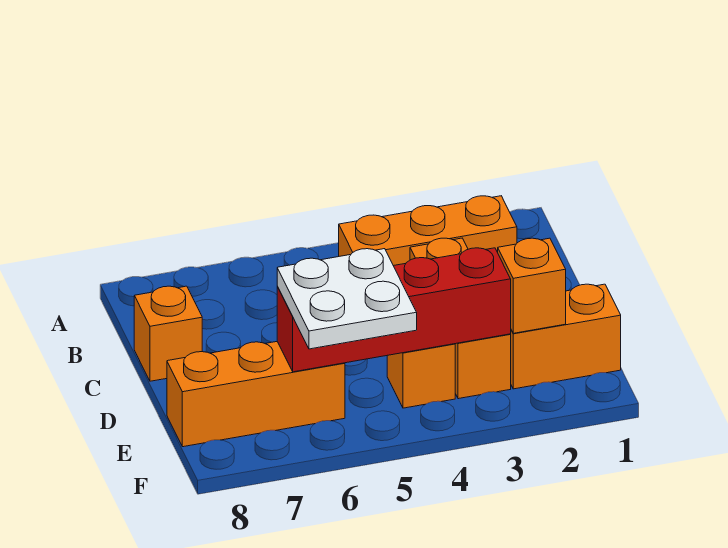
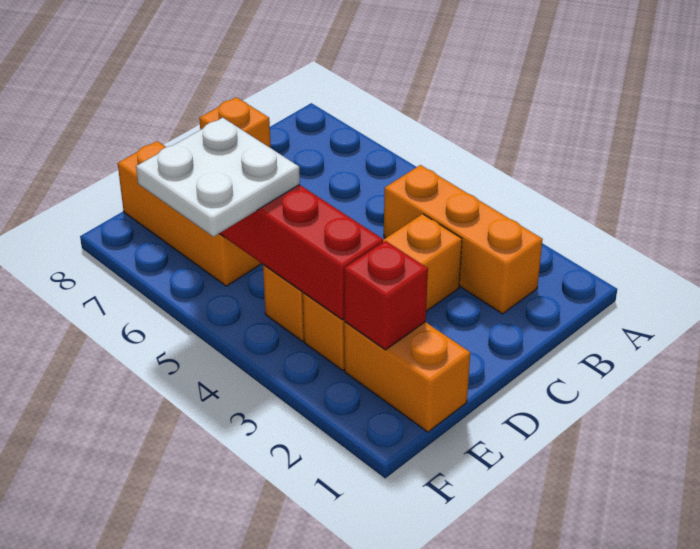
orange brick E2 level 2 -> red brick E2 level 2

